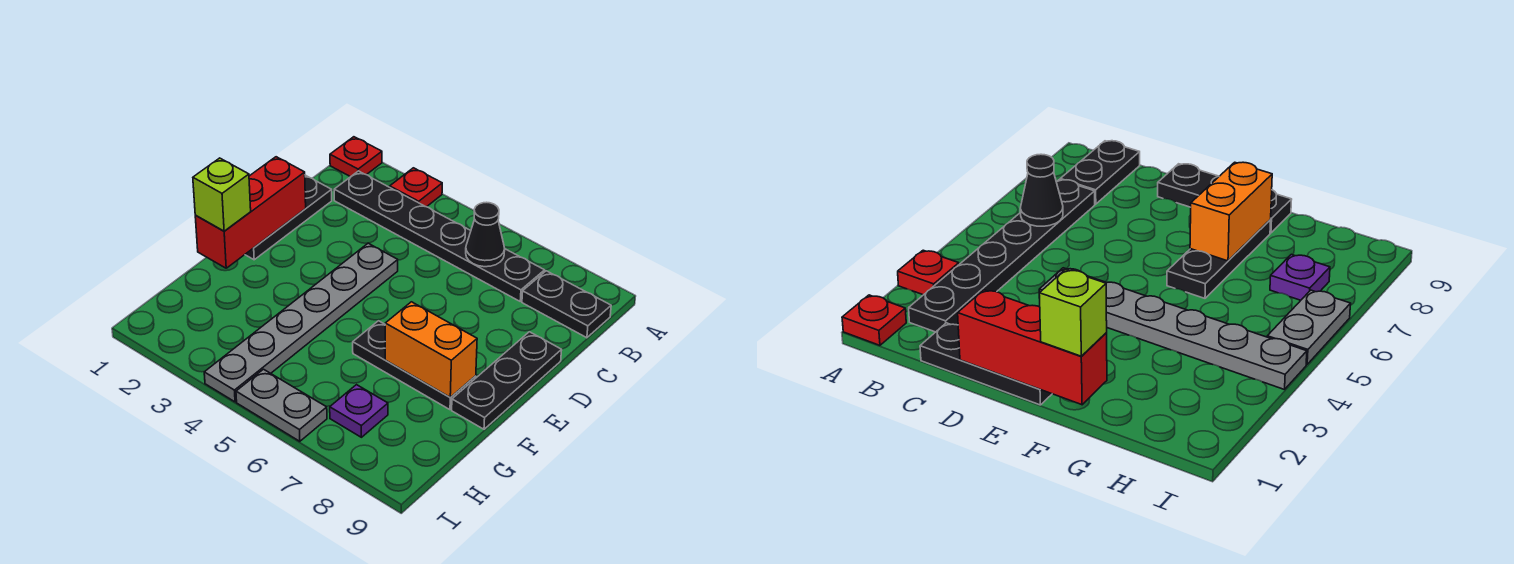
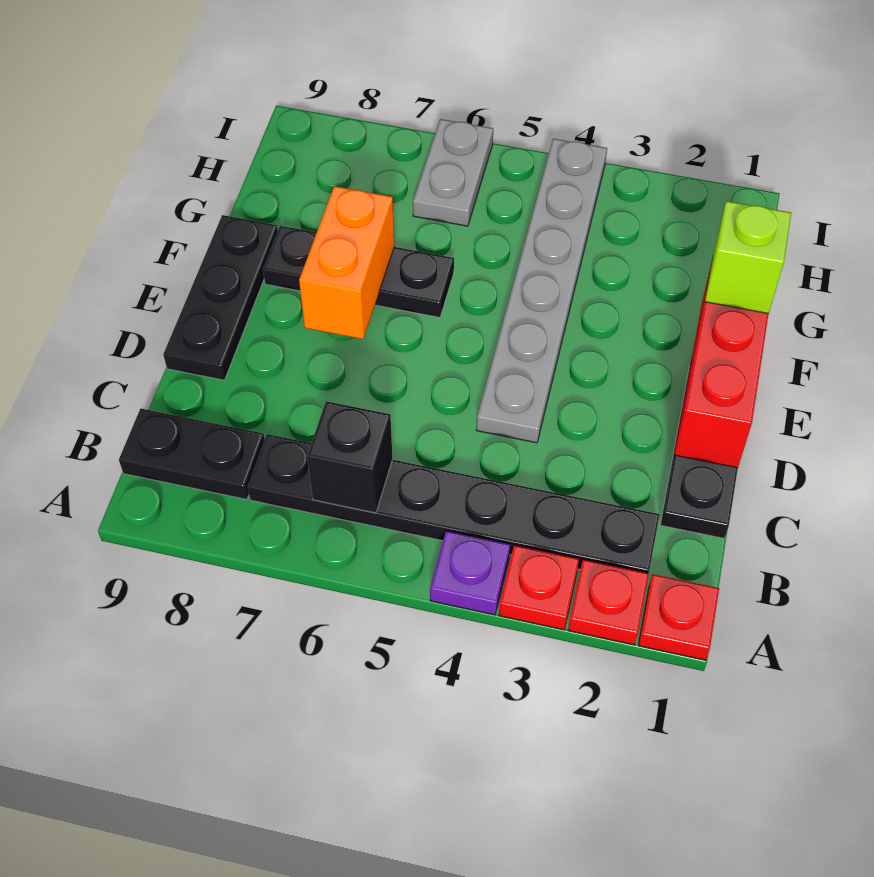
none -> red plate A2 level 1
black cone B6 level 2 -> black brick B6 level 2
orange brick F7:F8 level 2 -> orange brick E7:F7 level 2
purple plate H7 level 1 -> purple plate A4 level 1
grey plate I5:I6 level 1 -> grey plate H6:I6 level 1

